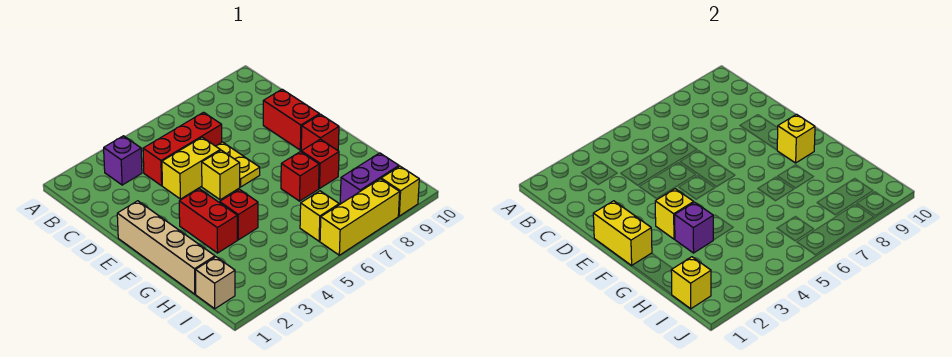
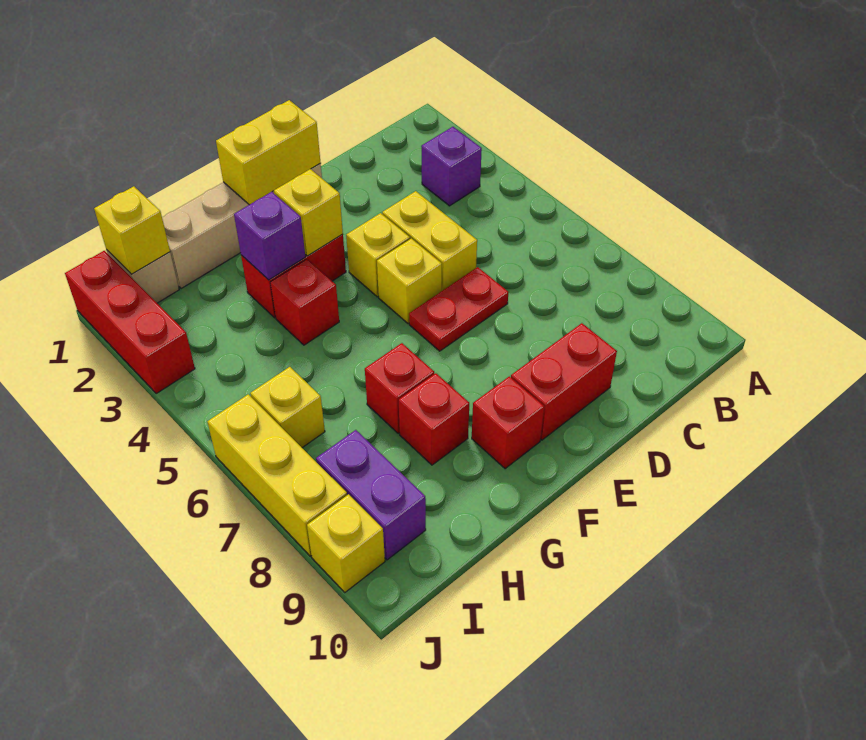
red brick C4:C6 level 1 -> red brick J1:J3 level 1
yellow plate D6:E6 level 1 -> red plate D6:E6 level 1
yellow brick F9 level 2 -> yellow brick E4 level 1

